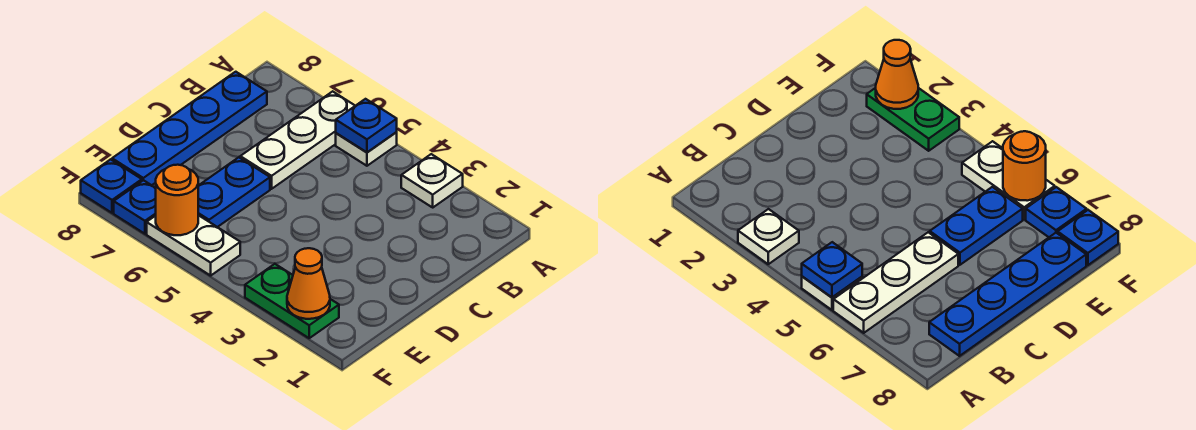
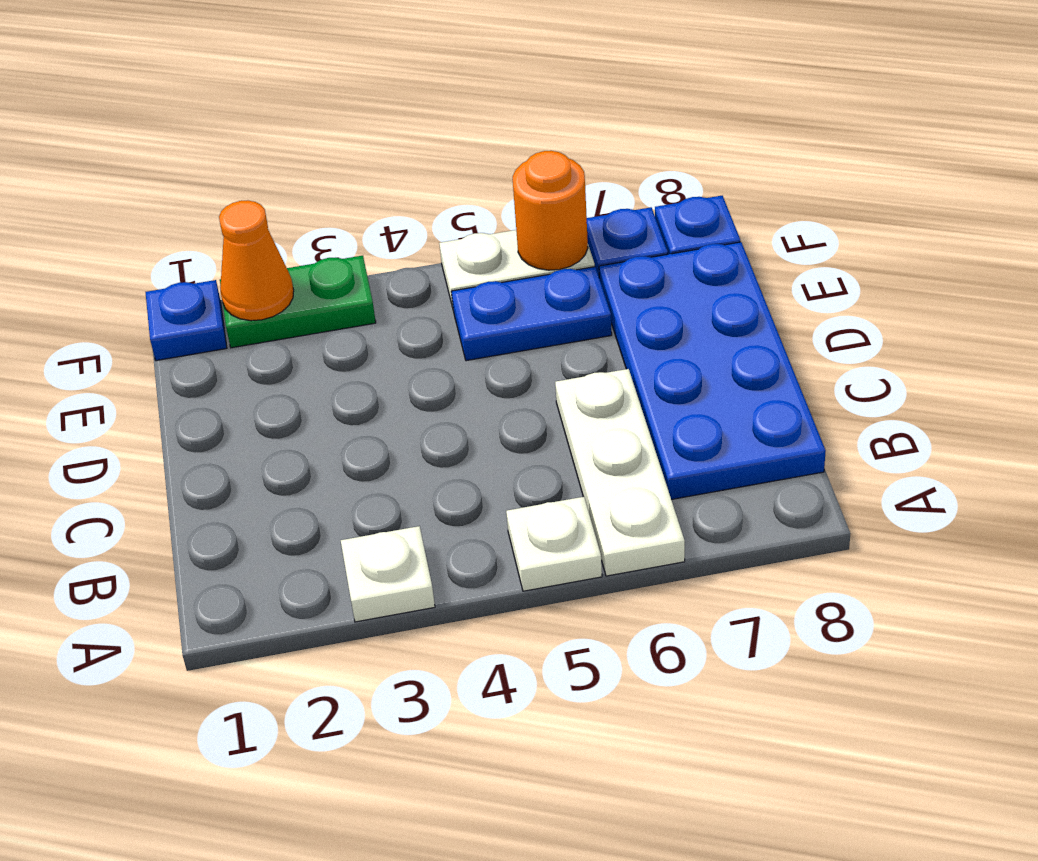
blue plate A5 level 2 -> blue plate F1 level 1
blue plate B8:E8 level 1 -> blue plate B7:E8 level 1
blue plate D6:E6 level 1 -> blue plate E5:E6 level 1

